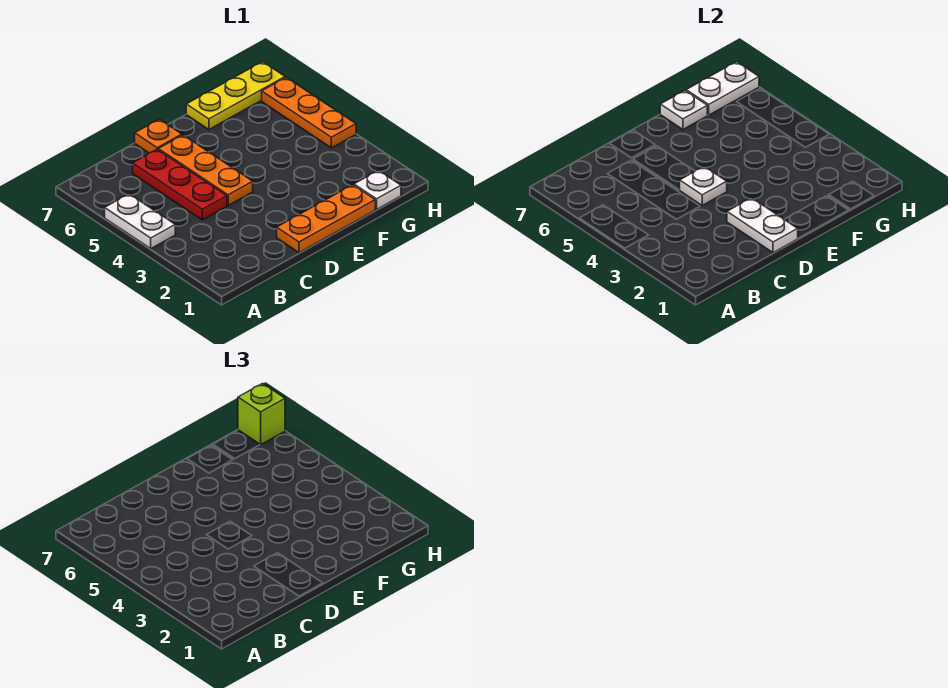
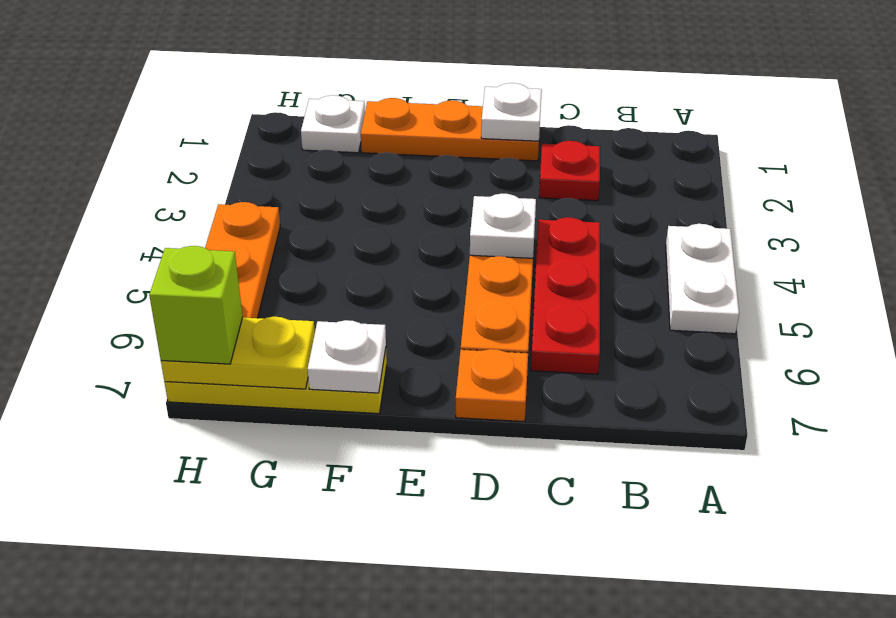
none -> red plate C2 level 1
white plate D1:D2 level 2 -> white plate D1 level 2
white plate G7:H7 level 2 -> yellow plate G7:H7 level 2

